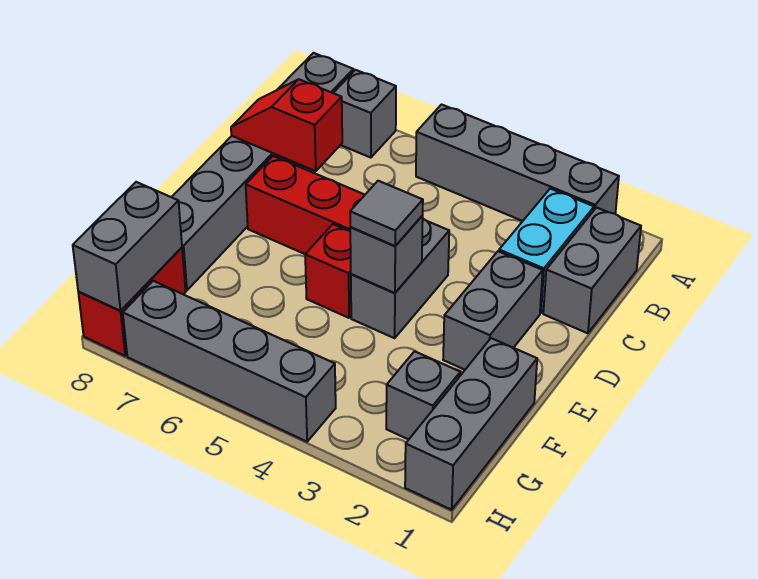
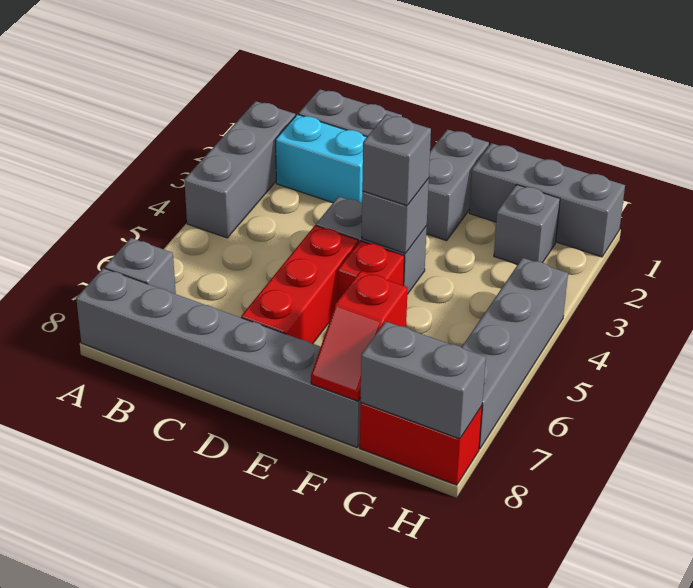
grey brick A2:A5 level 1 -> grey brick A2:A4 level 1
red slope C7:C8 level 2 top 7 -> red slope F7:F8 level 2 top 7
grey brick D2:E2 level 1 -> grey brick E1:E2 level 1
grey tile E4 level 3 -> grey brick E4 level 3

